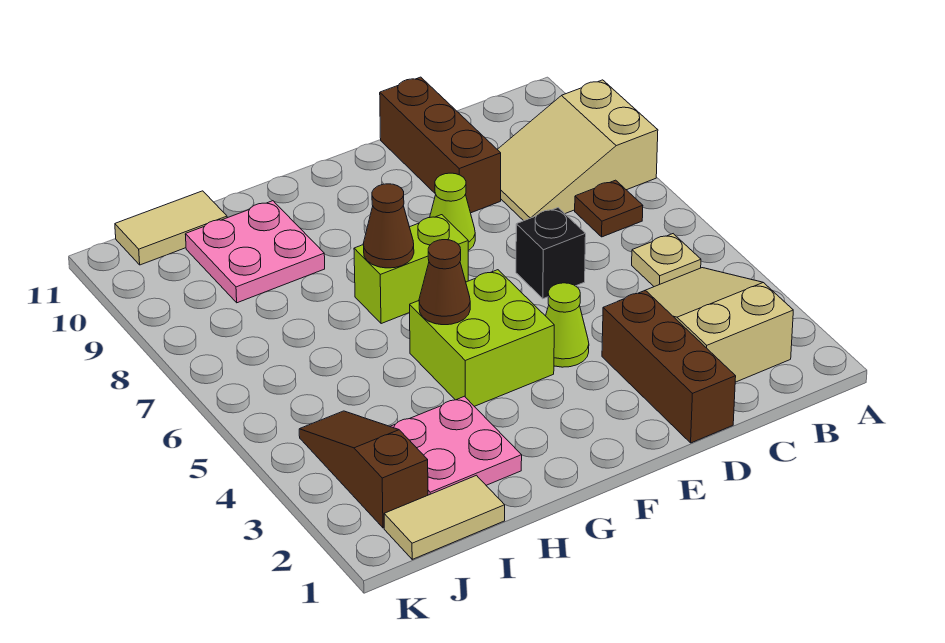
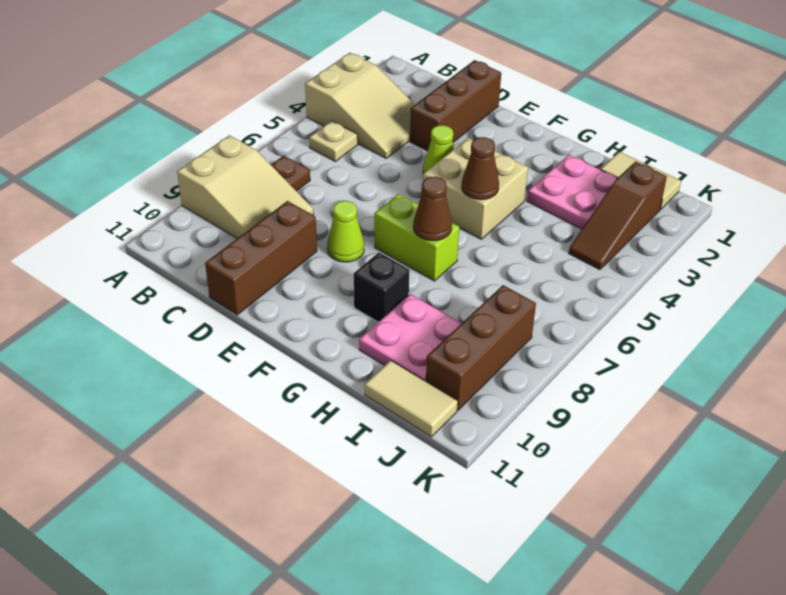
tan slope B2:C4 level 1 top 2 -> tan slope A3:C4 level 1 top A
black brick D6 level 1 -> black brick G9 level 1
lime brick F4:G5 level 1 -> tan brick F4:G5 level 1
none -> brown brick J8:J10 level 1

